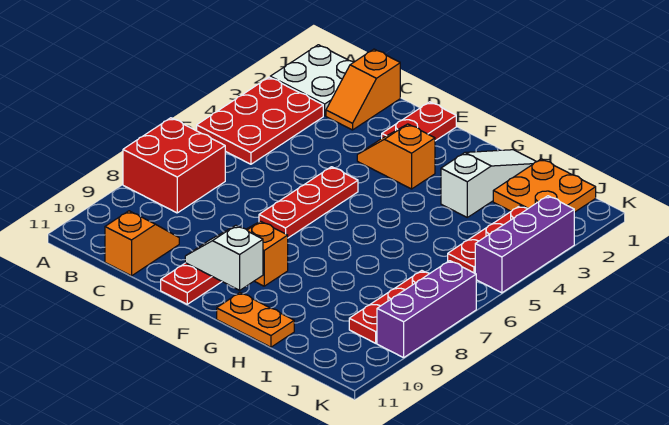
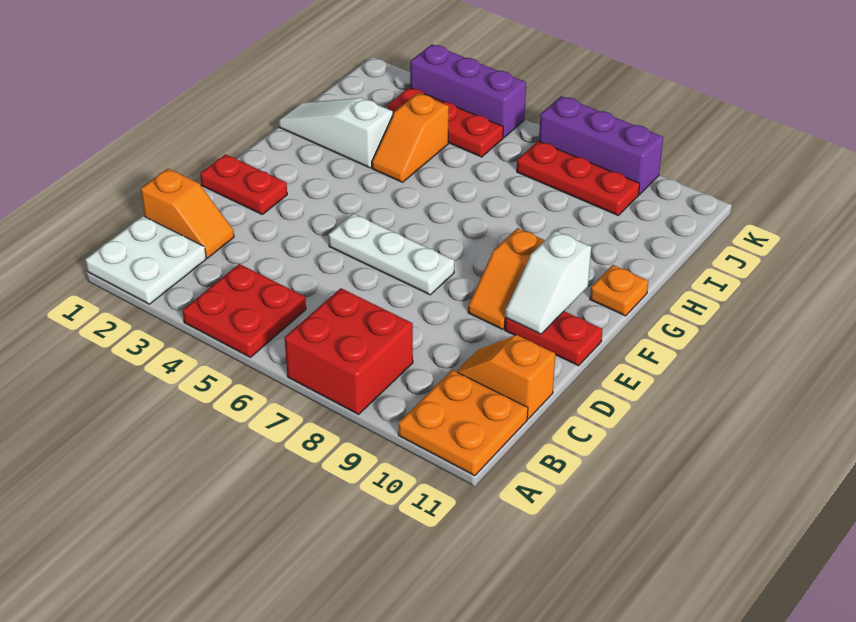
red plate A3:B5 level 1 -> red plate A4:B5 level 1
orange slope E3:F3 level 1 top F -> orange slope H4:I4 level 1 top I
red plate E5:E7 level 1 -> white plate E5:E7 level 1
orange plate G11:H11 level 1 -> orange plate G11 level 1
orange plate I1:J2 level 1 -> orange plate A10:B11 level 1

